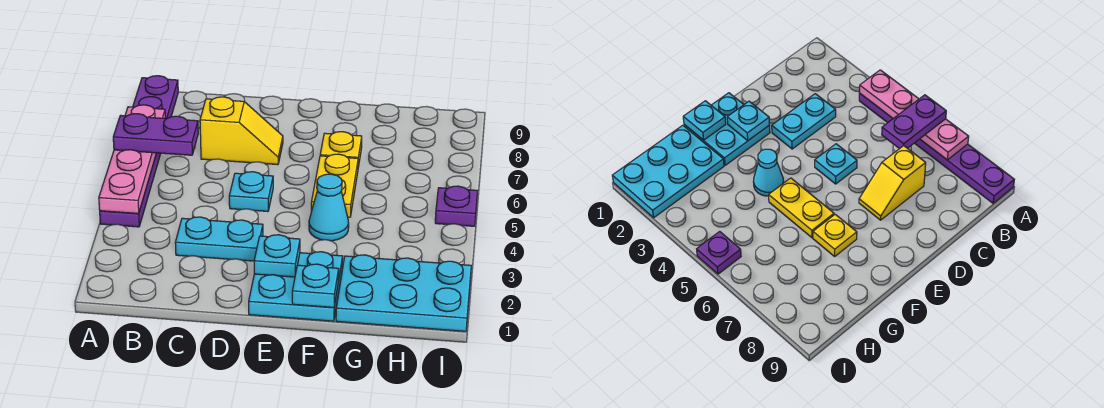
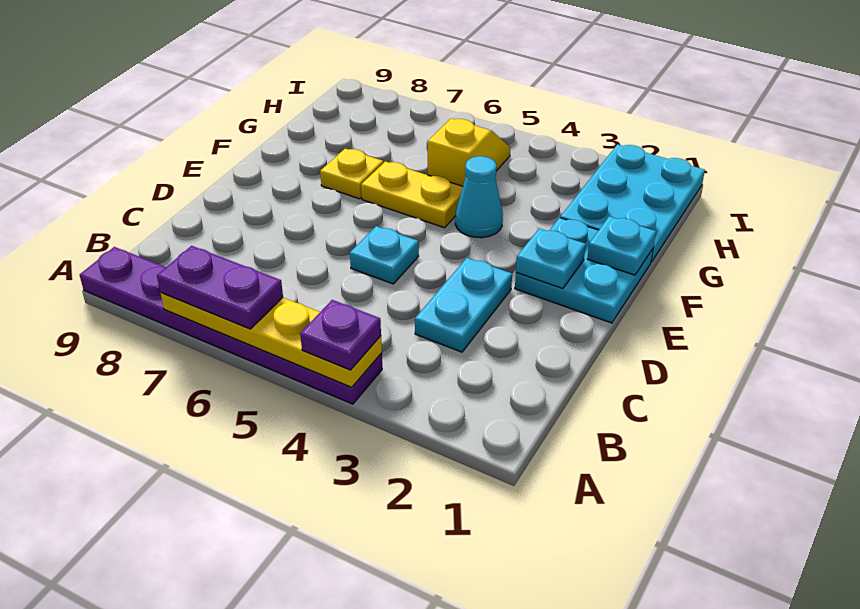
pink plate A4:A7 level 2 -> yellow plate A4:A7 level 2
purple plate A6:B6 level 3 -> purple plate A6:A7 level 3
yellow slope C7:D7 level 1 top C -> yellow slope G5:H5 level 1 top G
purple plate I5 level 1 -> purple plate A4 level 3

